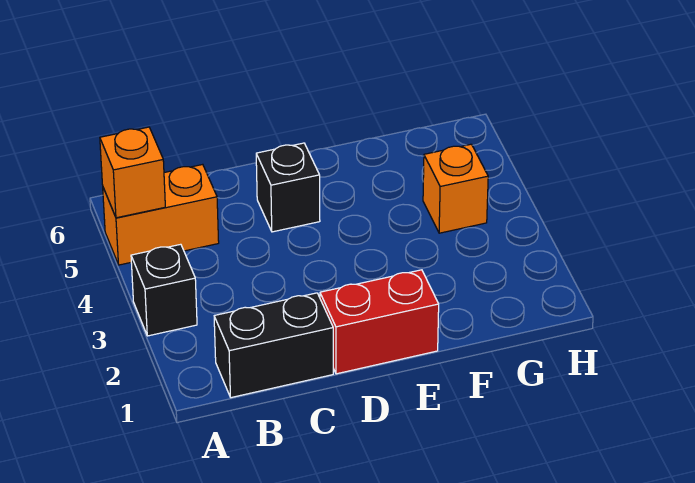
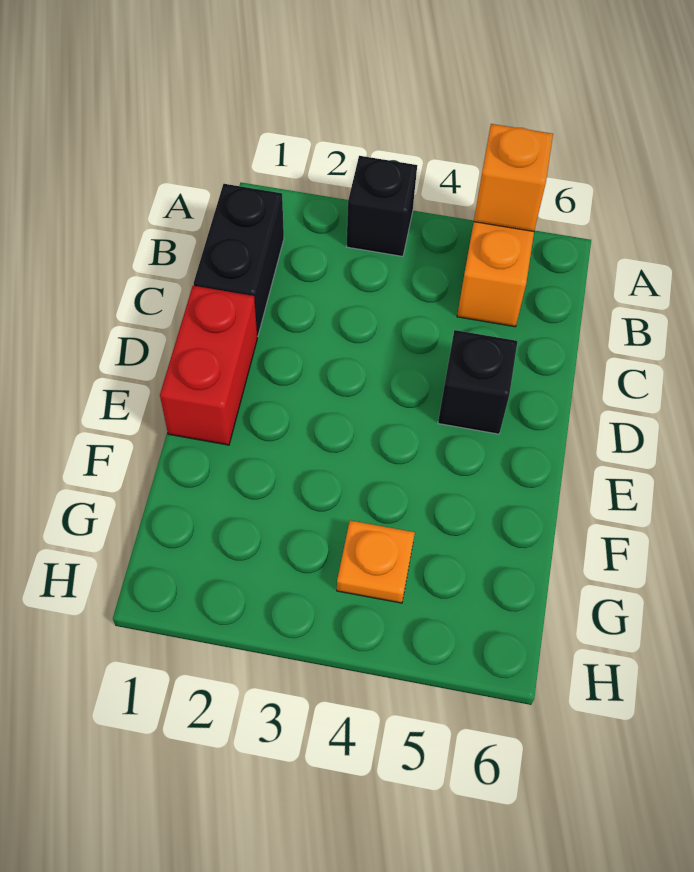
orange brick G4 level 1 -> orange plate G4 level 1

